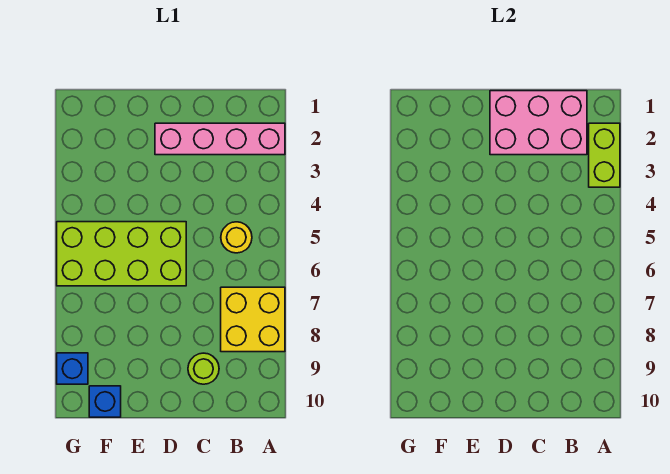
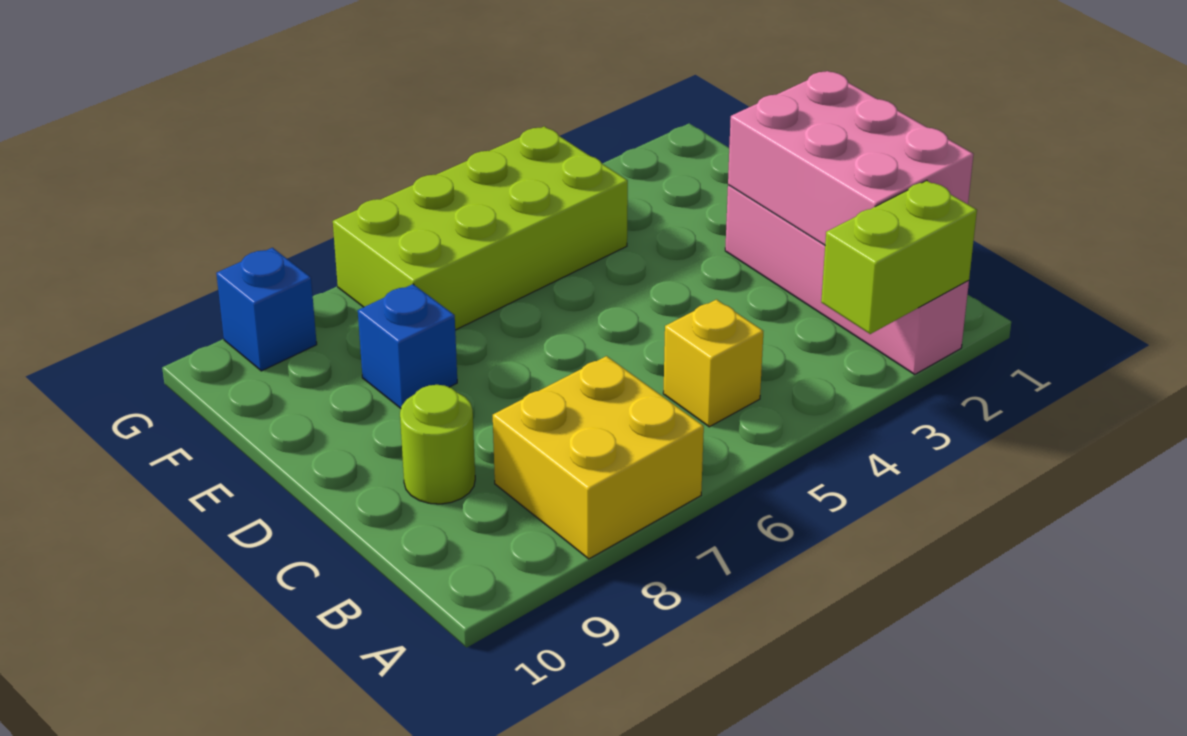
yellow round brick B5 level 1 -> yellow brick B5 level 1
lime brick D5:G6 level 1 -> lime brick F4:G7 level 1
blue brick F10 level 1 -> blue brick E8 level 1

